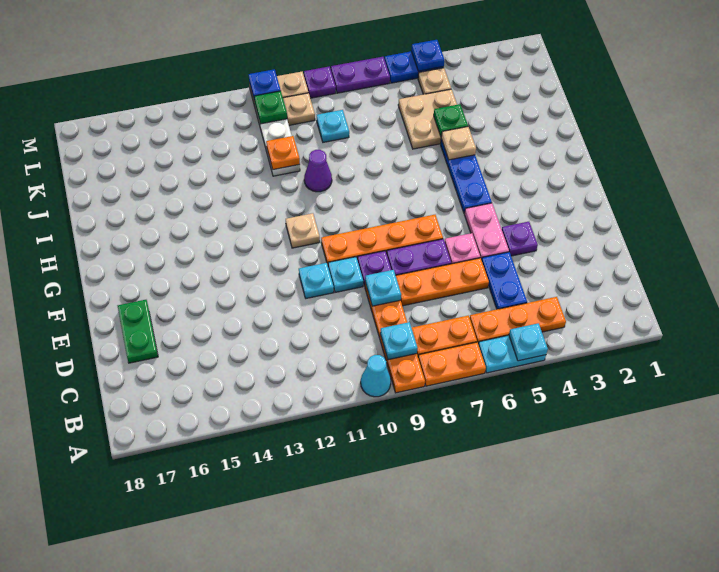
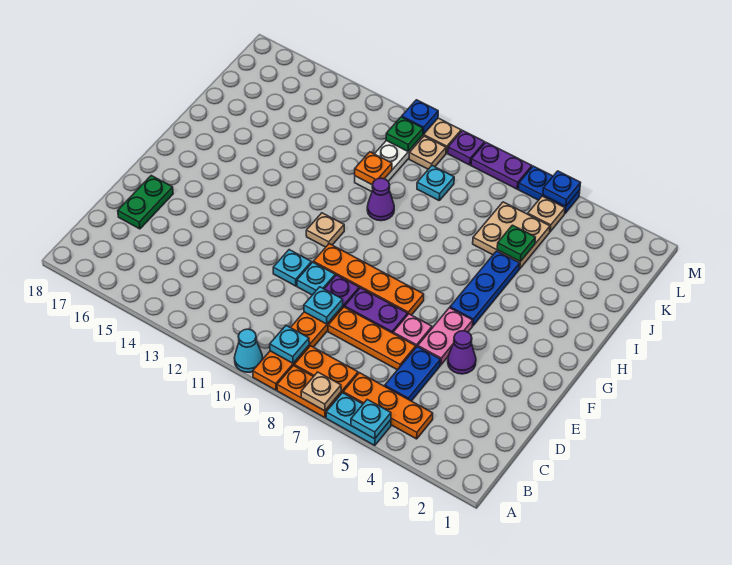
purple plate E4 level 1 -> purple cone E4 level 1
tan plate I5 level 2 -> tan plate A7 level 2

